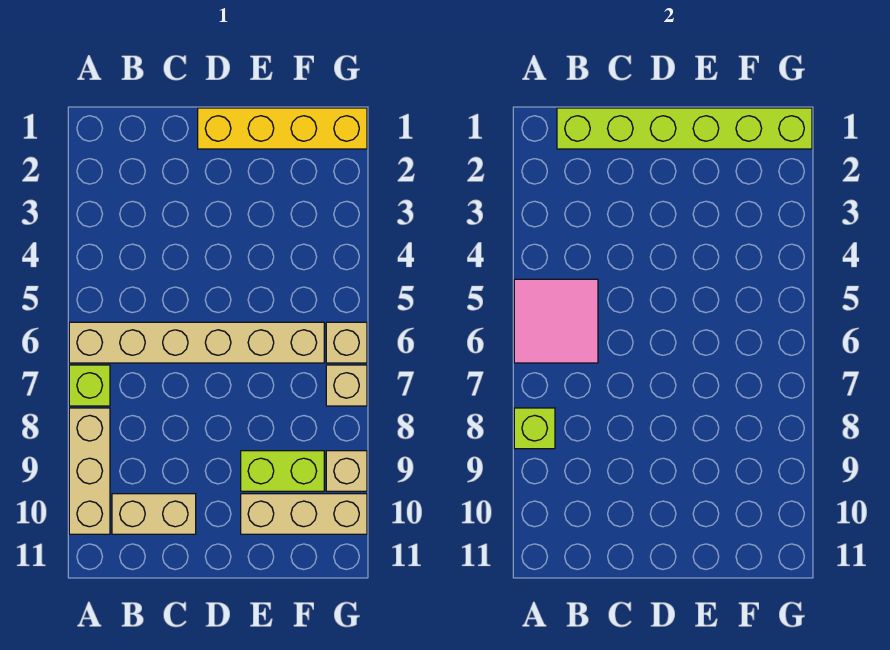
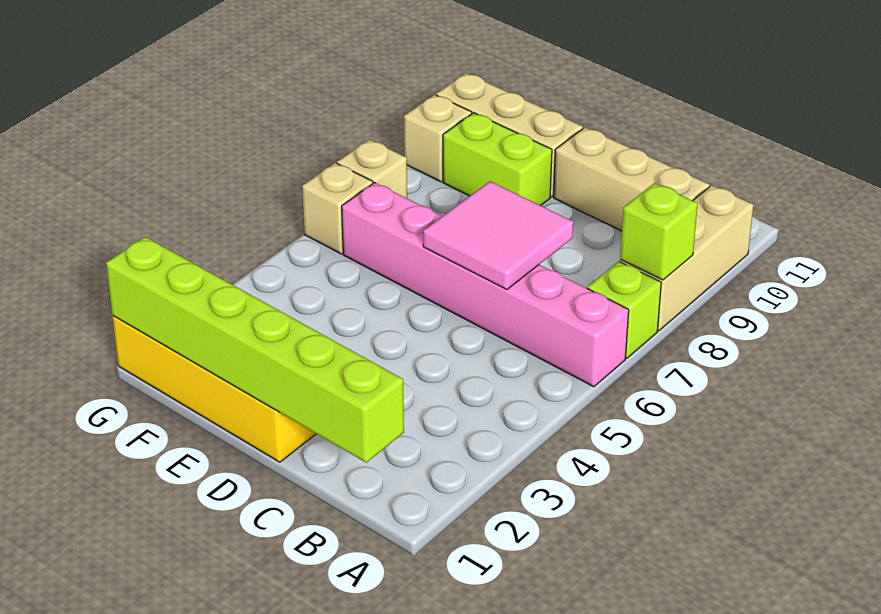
pink tile A5:B6 level 2 -> pink tile C6:D7 level 2
tan brick A6:F6 level 1 -> pink brick A6:F6 level 1
tan brick B10:C10 level 1 -> tan brick B10:D10 level 1

